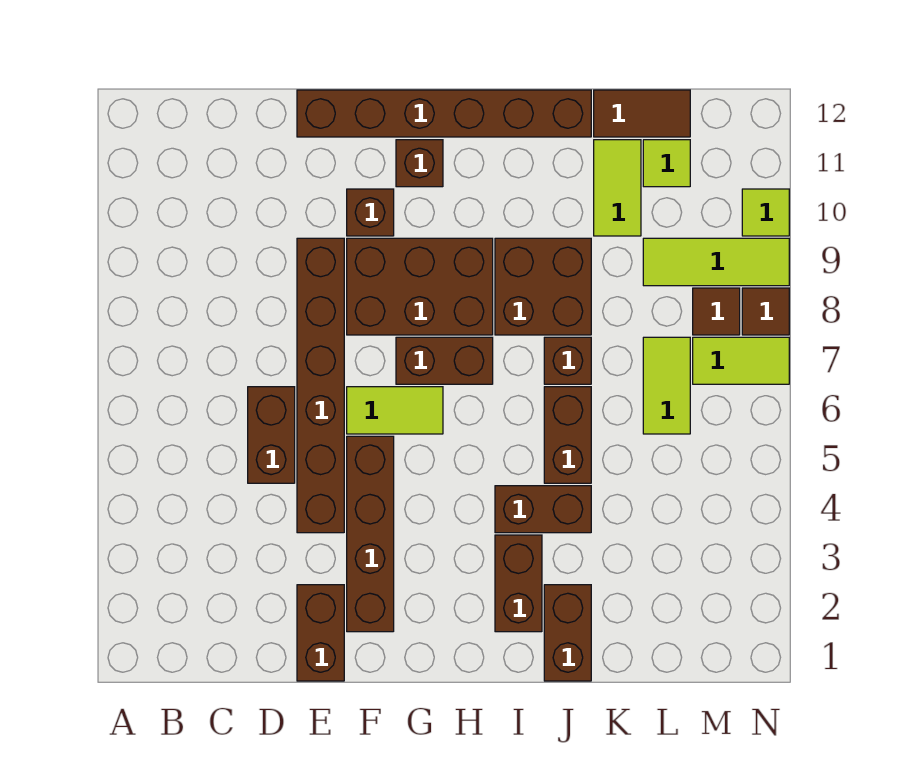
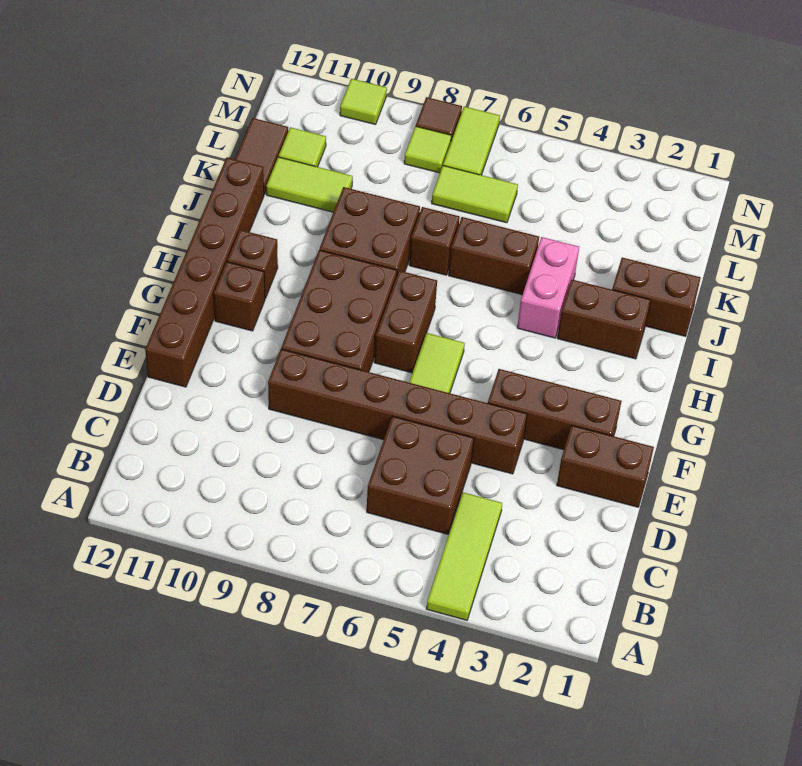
brown brick D5:D6 level 1 -> brown brick C5:D6 level 1
brown brick F2:F5 level 1 -> brown brick F2:F4 level 1
brown brick F10 level 1 -> brown brick H11 level 1
brown brick I4:J4 level 1 -> pink brick I4:J4 level 1
lime tile L9:N9 level 1 -> lime tile A4:C4 level 1
brown tile M8 level 1 -> lime tile M8 level 1

